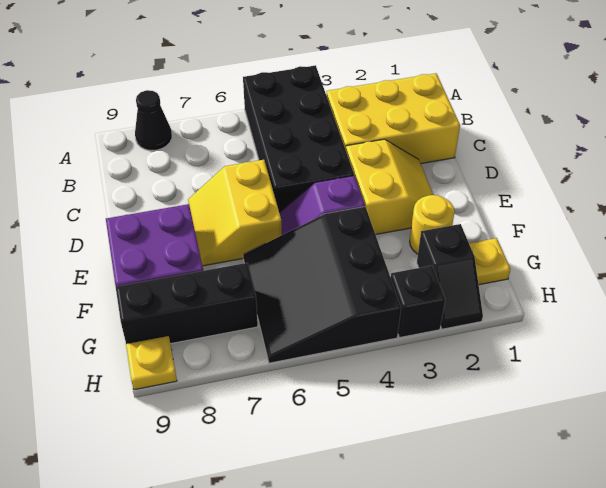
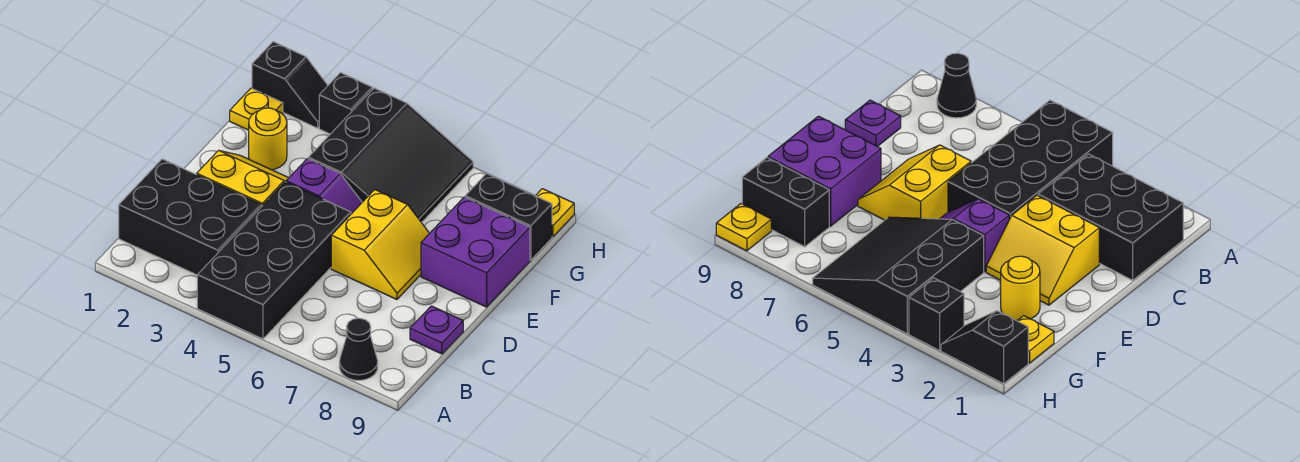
yellow brick B1:C3 level 1 -> black brick B1:C3 level 1
none -> purple plate C9 level 1
yellow slope D2:E3 level 1 top 3 -> yellow slope D2:E3 level 1 top D
black slope G2:H2 level 1 top G -> black slope H1:H2 level 1 top 1
black brick G7:G9 level 1 -> black brick G8:G9 level 1

